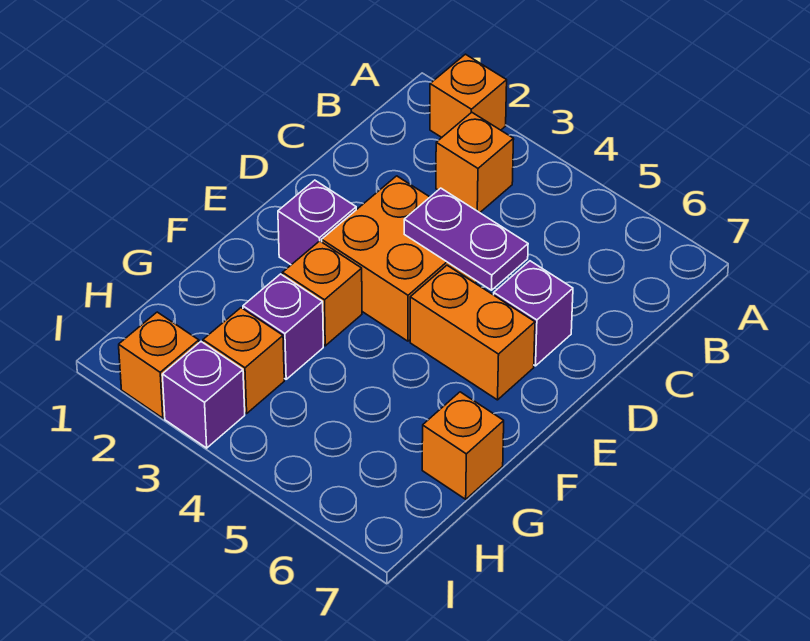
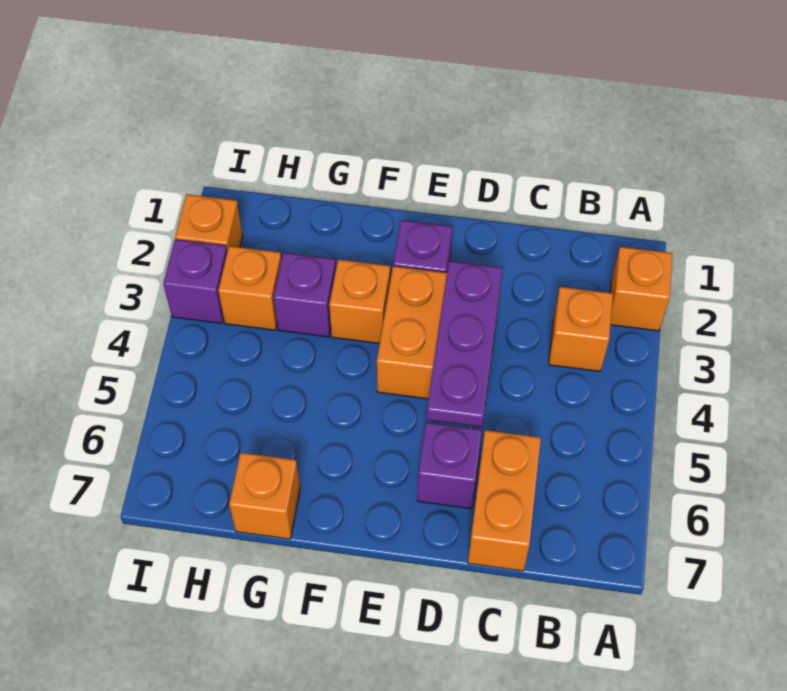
purple plate D4:D5 level 2 -> purple plate D3:D5 level 2
orange brick E5:E6 level 1 -> orange brick C6:C7 level 1

